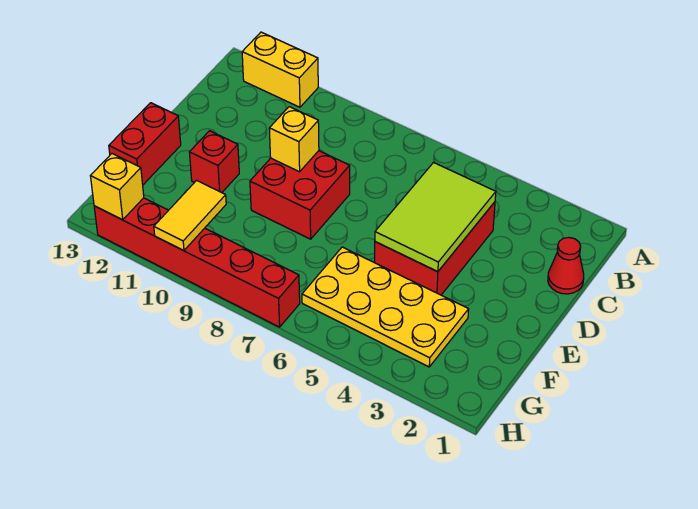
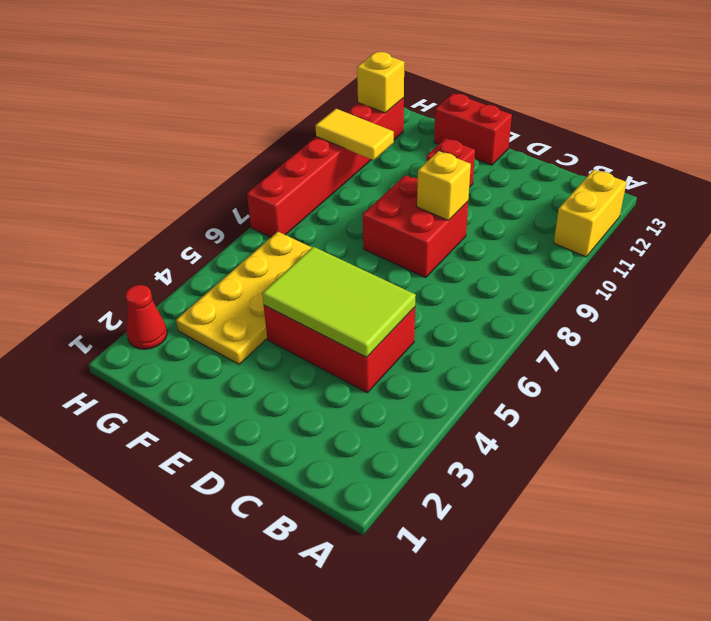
red cone C1 level 1 -> red cone H2 level 1

